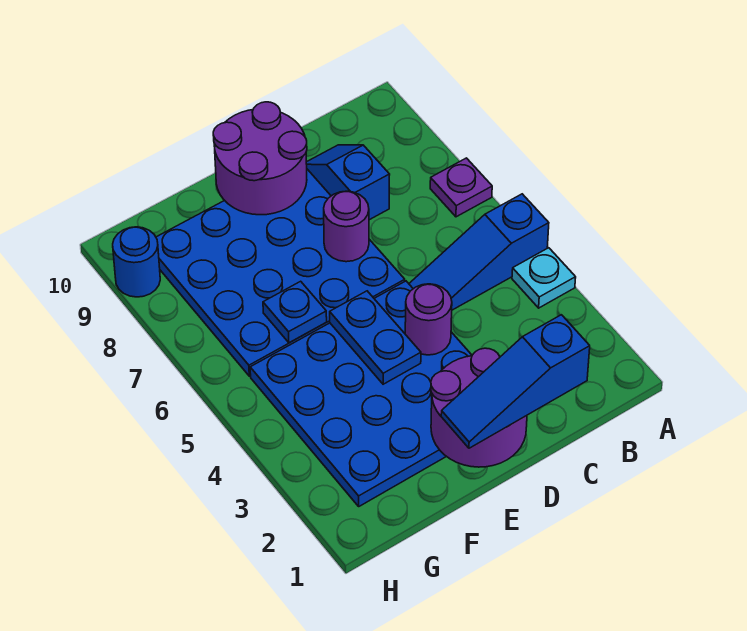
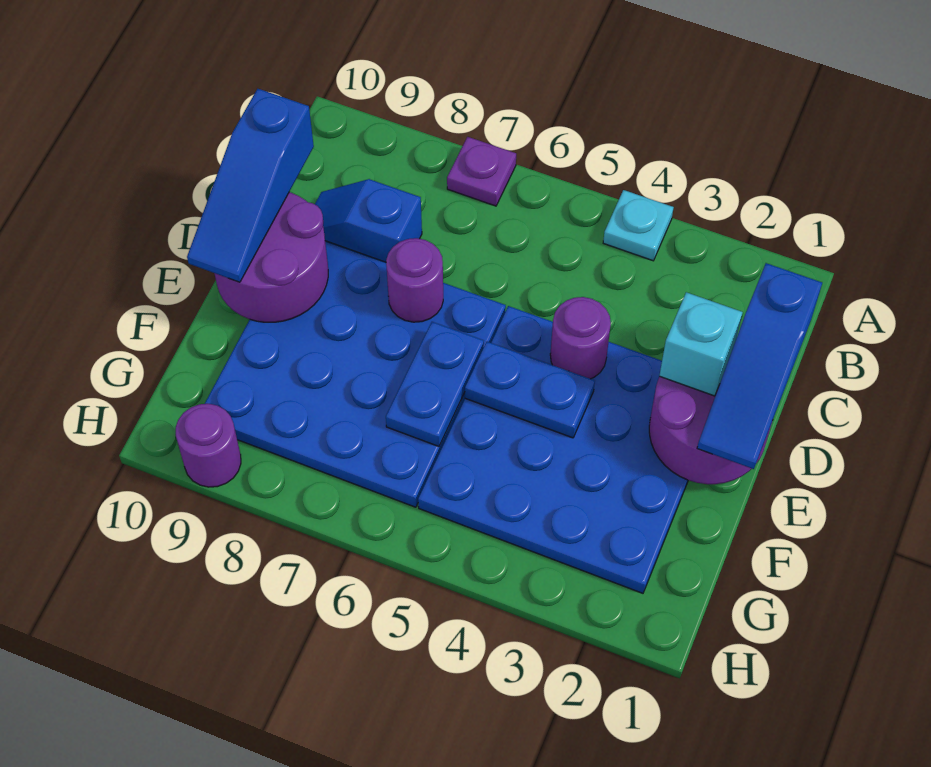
blue slope A5:C5 level 1 top A -> blue slope C10:E10 level 3 top C
none -> cyan brick D2 level 3
blue plate F6 level 2 -> blue plate E6:F6 level 2
blue round brick H9 level 1 -> purple round brick H9 level 1

